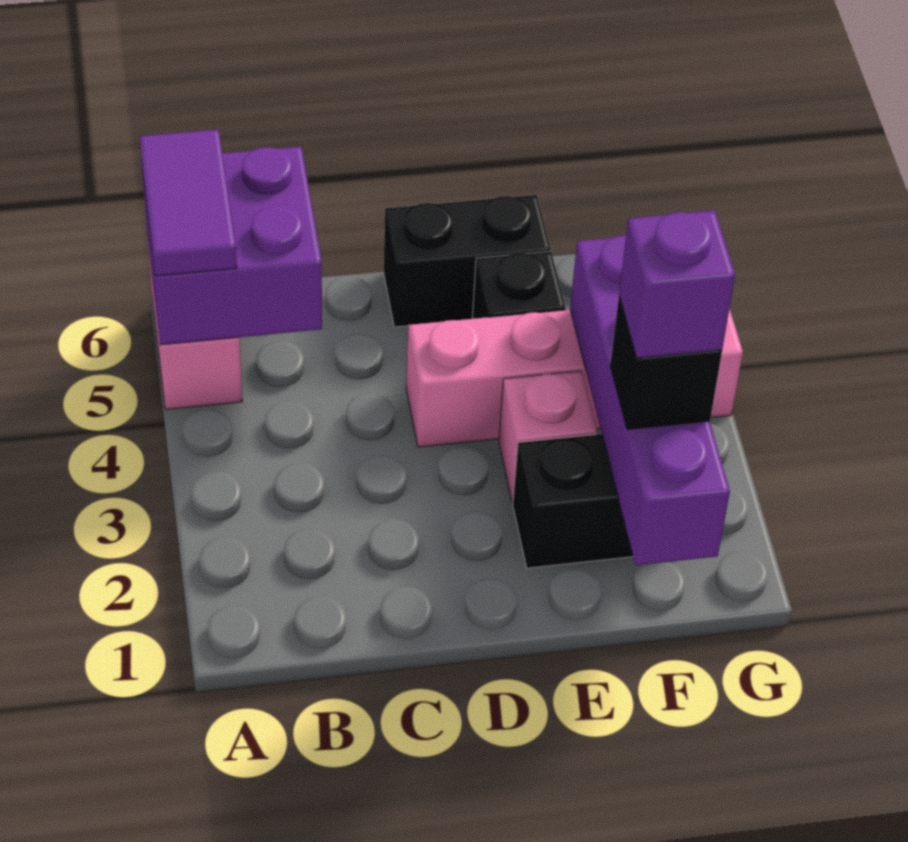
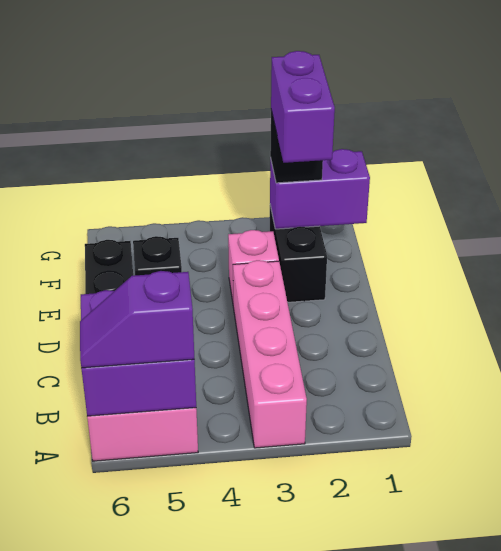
purple tile A5:A6 level 3 -> purple slope A5:A6 level 3 top 5
pink brick D4:G4 level 1 -> pink brick A3:D3 level 1
purple brick F1:F4 level 2 -> purple brick F1:F2 level 2
purple brick F2 level 4 -> purple brick E2:F2 level 4

